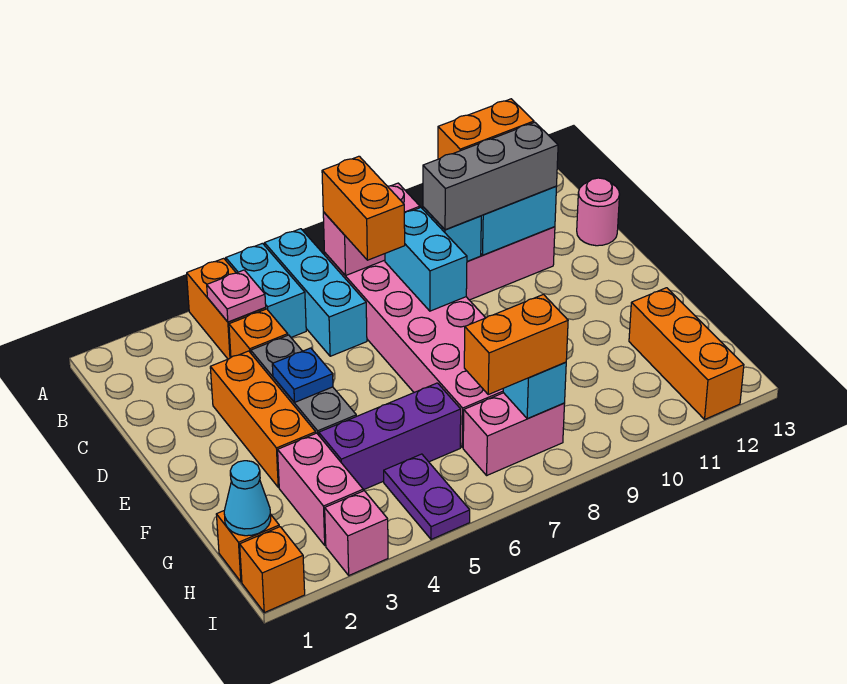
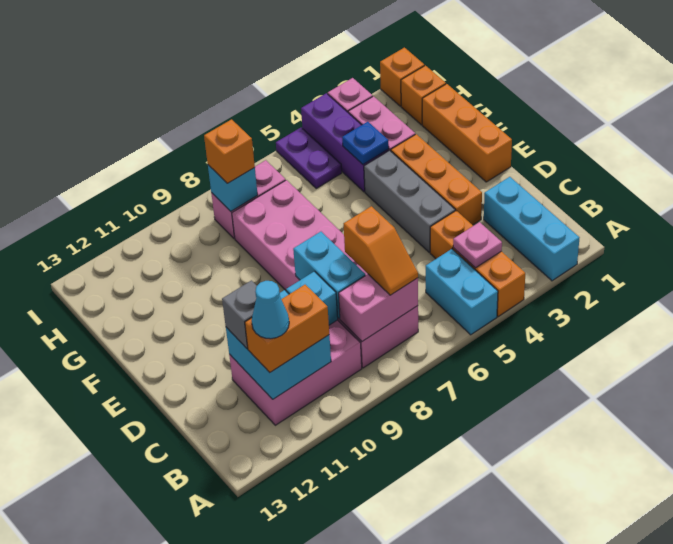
cyan brick A6:C6 level 1 -> cyan brick A2:C2 level 1
orange brick B7:C7 level 3 -> orange slope B7:C7 level 3 top C
grey brick C9:C11 level 3 -> grey brick C11 level 3
pink round brick C13 level 1 -> none
blue plate E4 level 2 -> blue plate G4 level 2
purple brick G4:G6 level 1 -> purple brick G4:I4 level 1
orange brick G12:I12 level 1 -> orange brick E1:G1 level 1
cyan cone H1 level 2 -> cyan cone B11 level 4
orange brick H7:H8 level 3 -> orange brick H8 level 3

